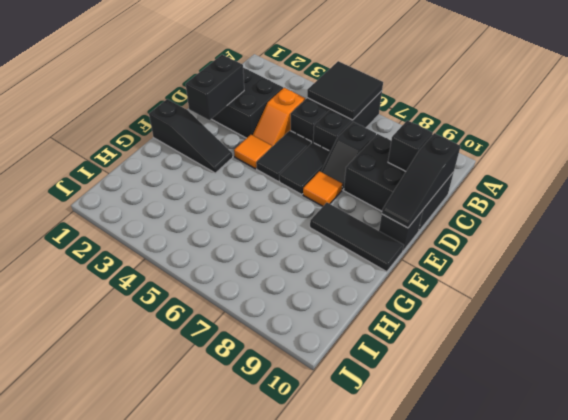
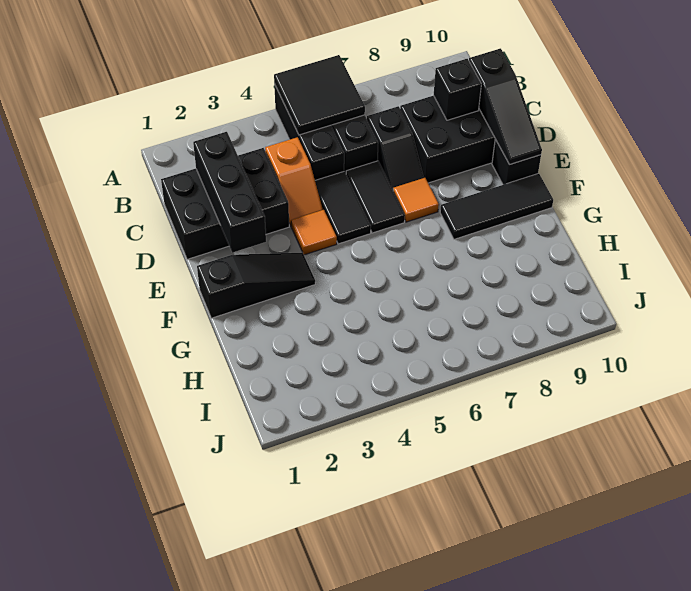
black brick D2:E2 level 2 -> black brick C2:E2 level 2

